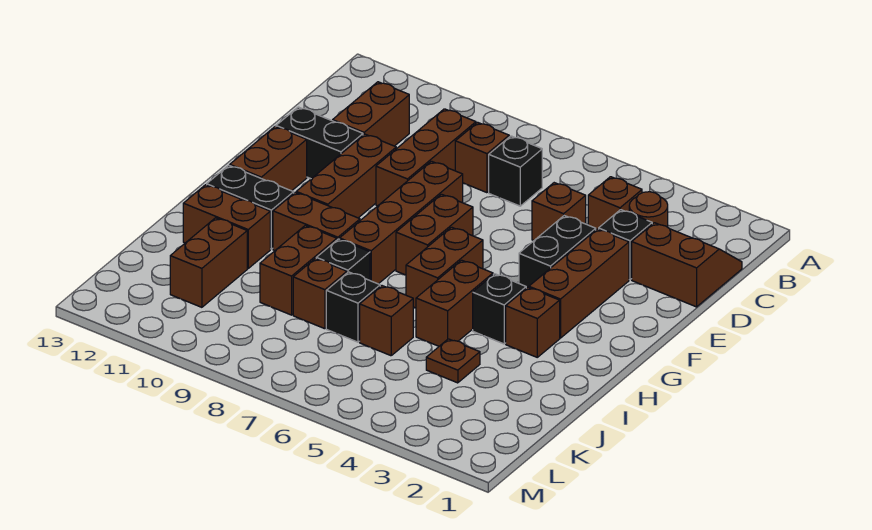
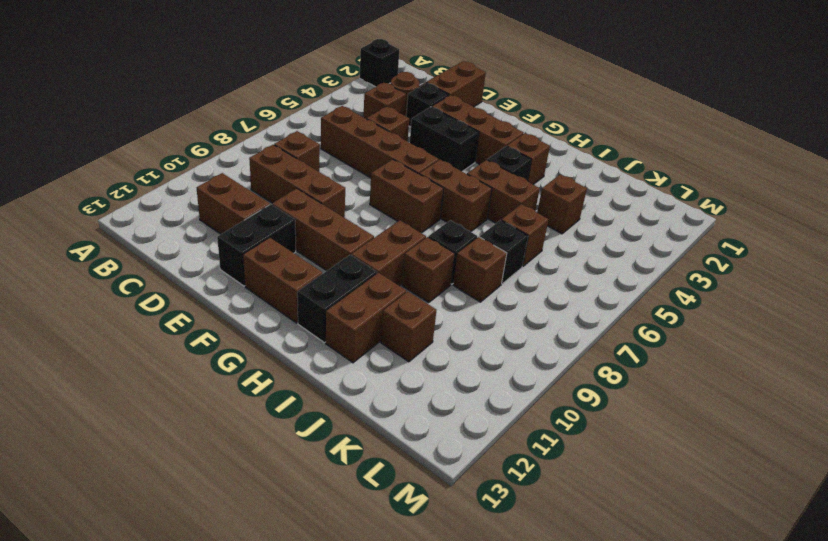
black brick C7 level 1 -> black brick A2 level 1
brown brick E8:H8 level 1 -> brown brick C6:F6 level 1
brown brick I9:J9 level 1 -> brown brick I9 level 1
brown plate J4 level 1 -> brown brick J4 level 1
brown brick J11:K11 level 1 -> brown brick J11 level 1

